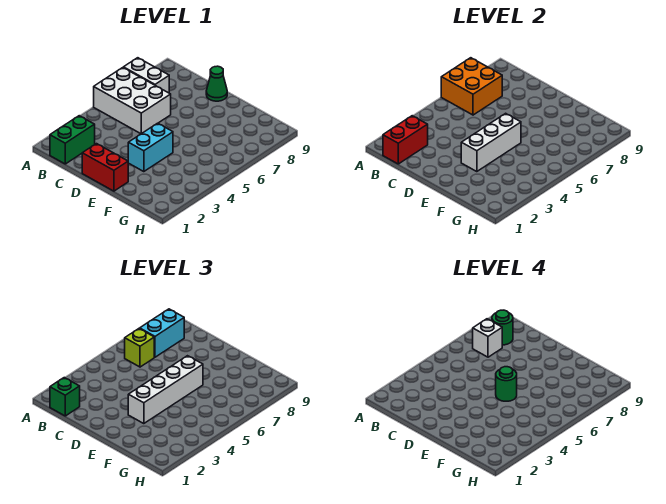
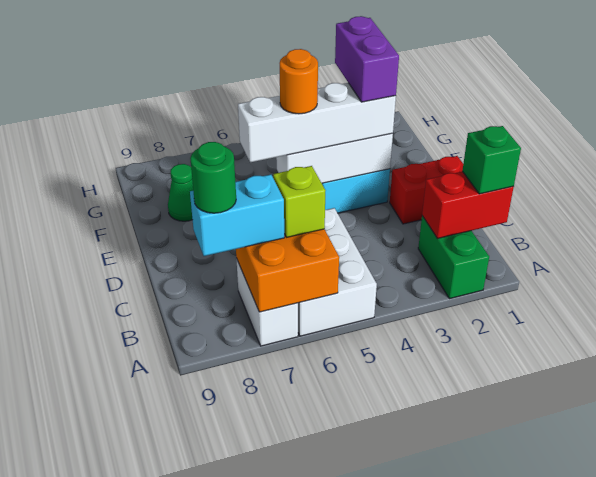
green brick B1:B2 level 1 -> green brick A2:B2 level 1
white brick B7 level 4 -> none
red brick D1:E1 level 1 -> red brick D1:D2 level 1
green cone D9 level 1 -> green cone F8 level 1
none -> purple brick E3:F3 level 4
green round brick E5 level 4 -> orange round brick E5 level 4

